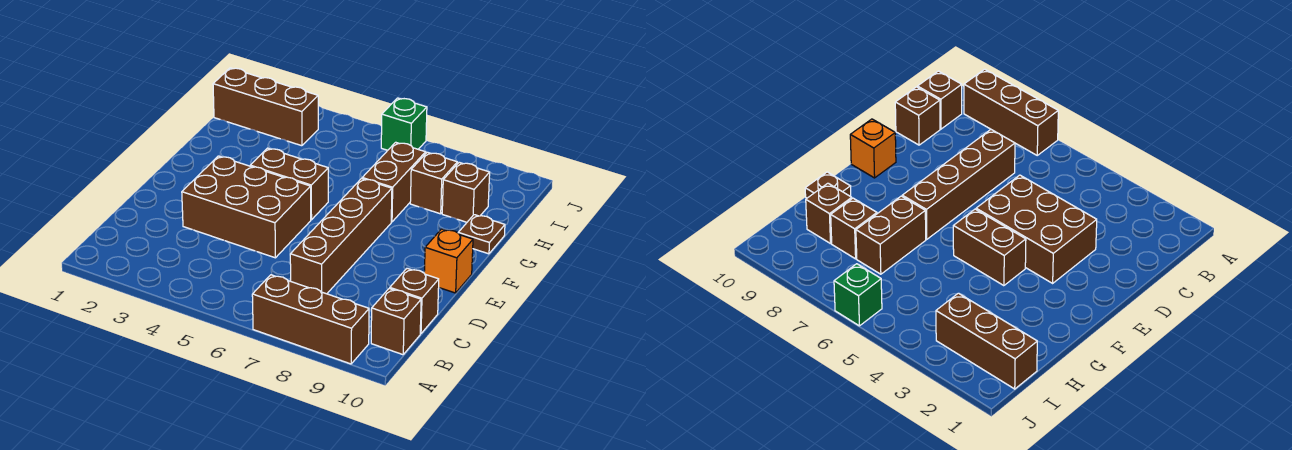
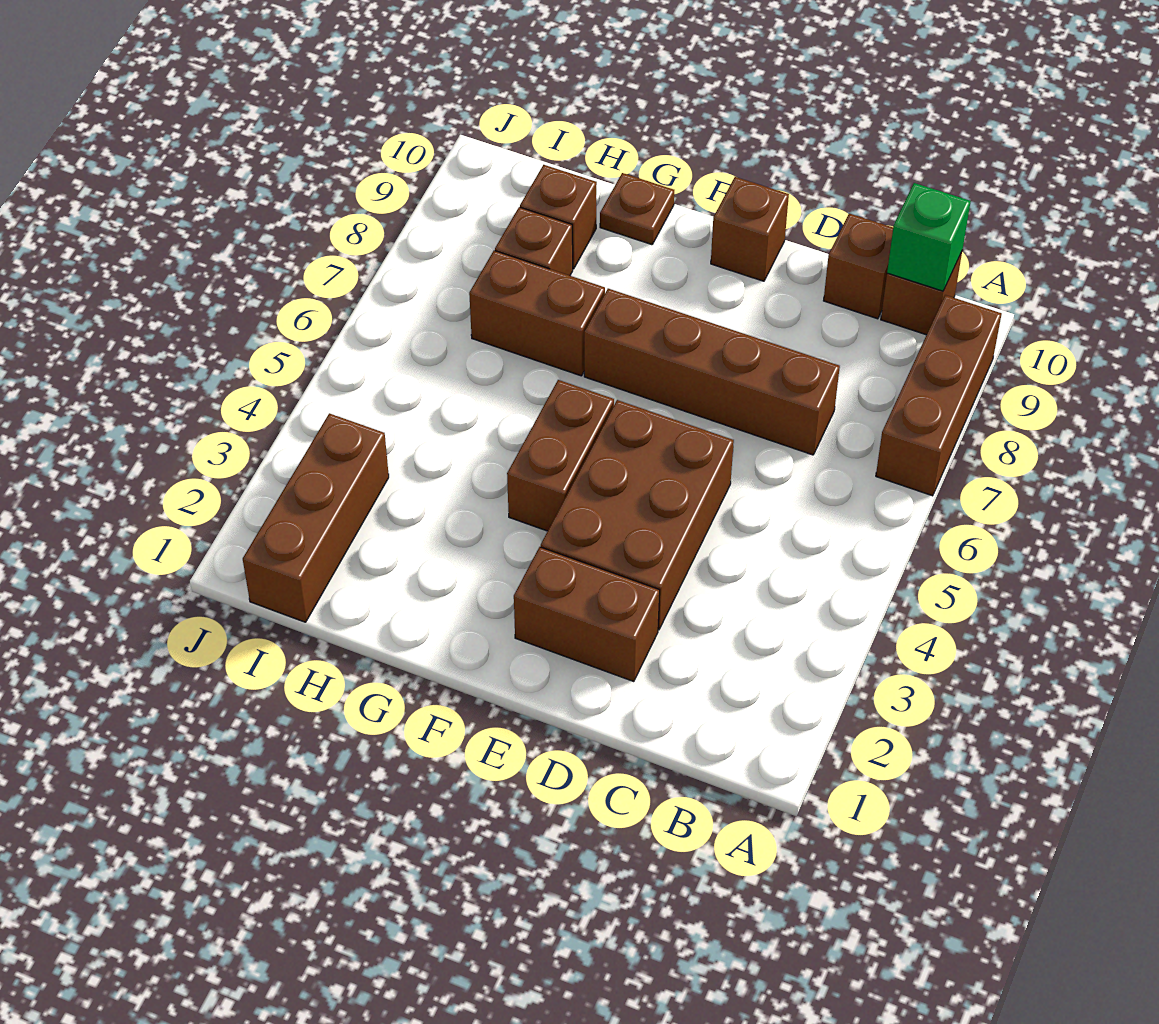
none -> brown brick D2:E2 level 1
orange brick E10 level 1 -> brown brick E10 level 1
green brick J6 level 1 -> green brick B10 level 2

